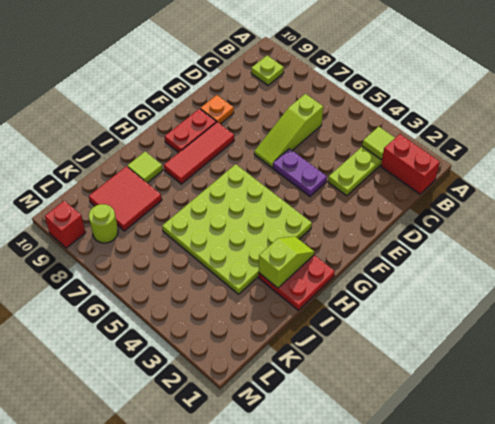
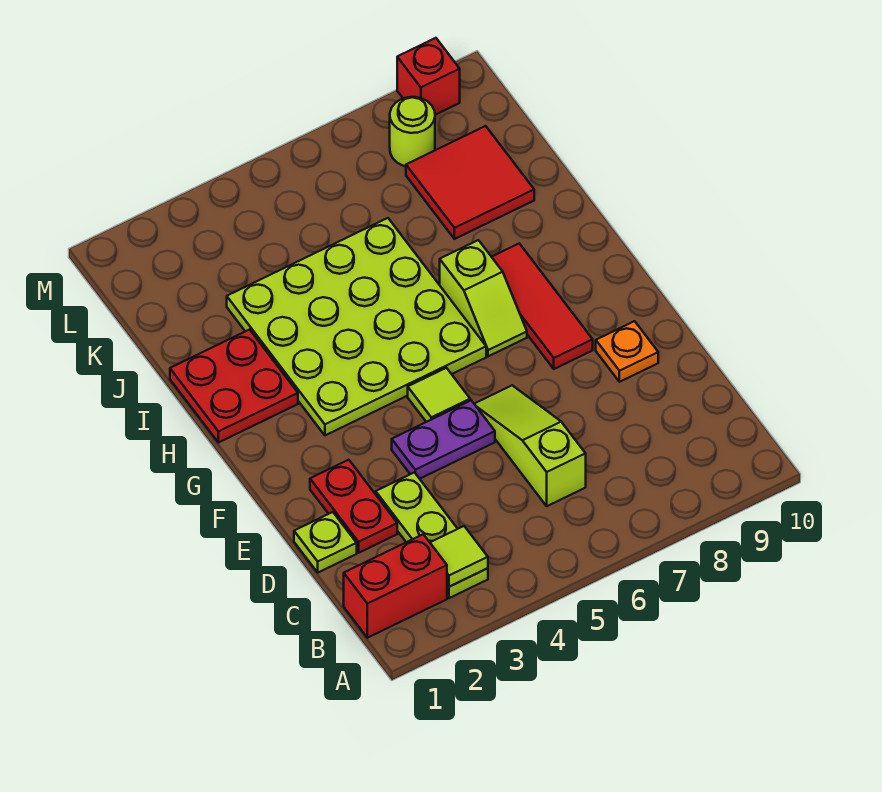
lime plate B9 level 1 -> lime plate D1 level 1
red plate F9:G9 level 1 -> red plate D2:E2 level 1
lime slope H2:I2 level 2 top I -> lime slope G7:H7 level 1 top H
lime tile I9 level 1 -> lime tile F5 level 1

